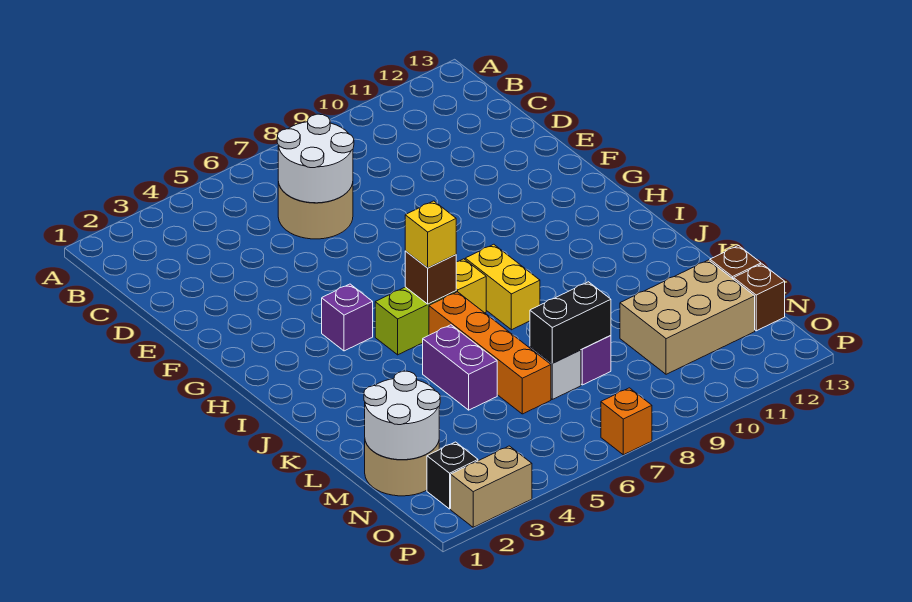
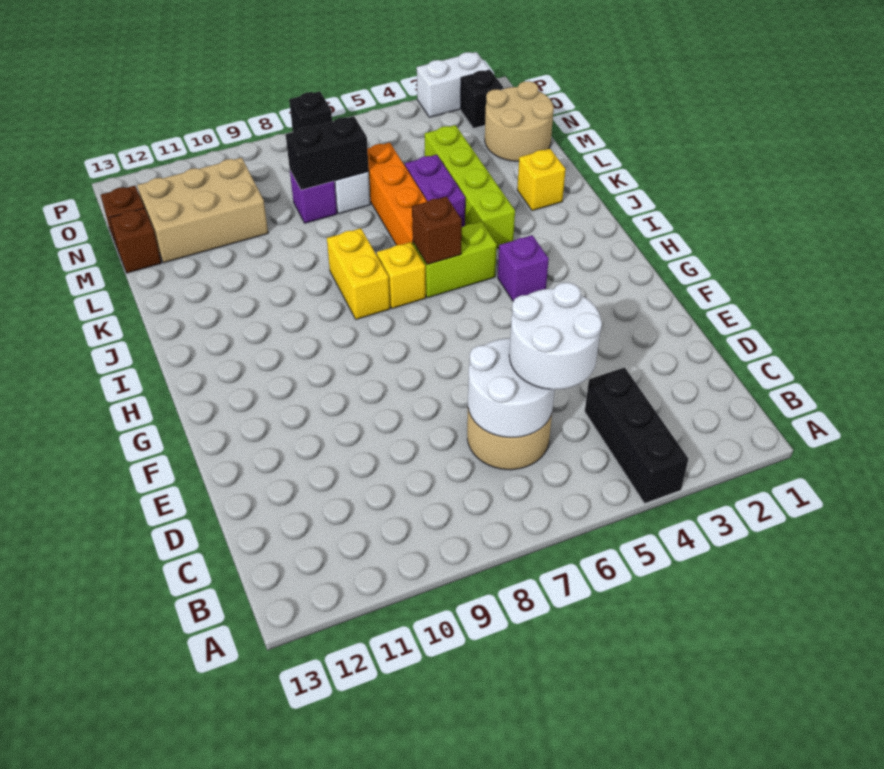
none -> black brick A4:C4 level 1
yellow brick I6 level 3 -> yellow brick K2 level 1
none -> lime brick J4:M4 level 1
white round brick M1:N2 level 2 -> white round brick C5:D6 level 3
tan brick P2:P3 level 1 -> white brick P2:P3 level 1
orange brick P7 level 1 -> black brick P7 level 1

